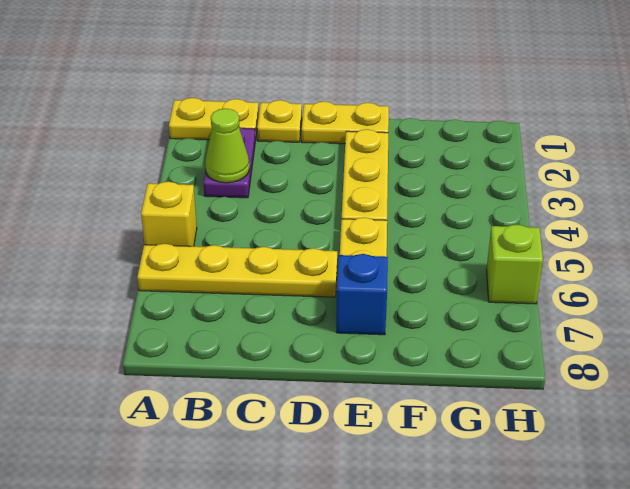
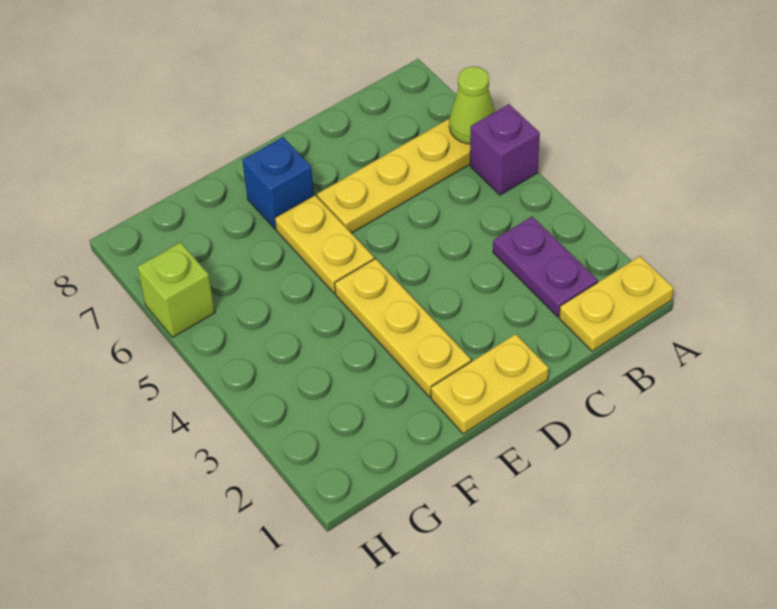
yellow brick A5 level 1 -> purple brick A5 level 1
lime cone B3 level 2 -> lime cone A6 level 2
yellow plate C1 level 1 -> none

